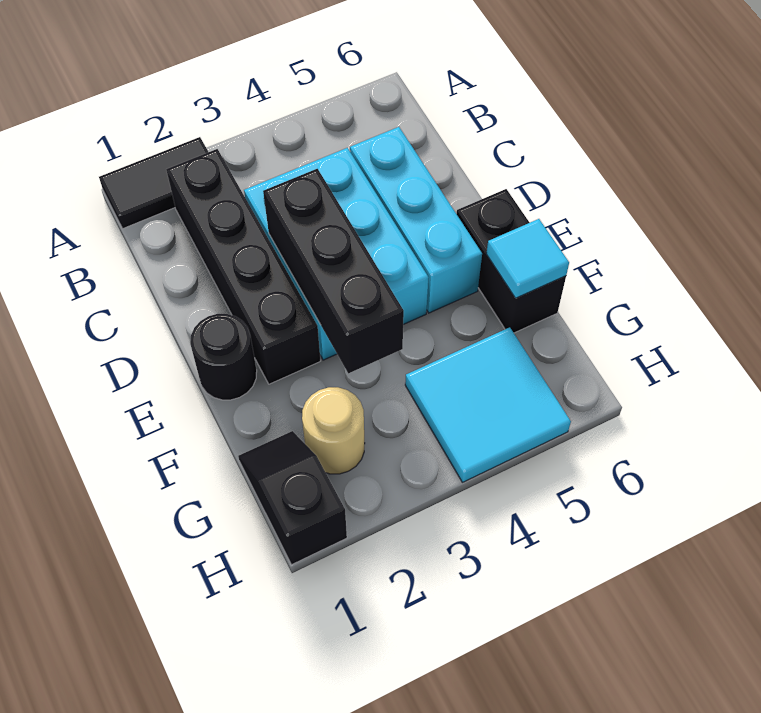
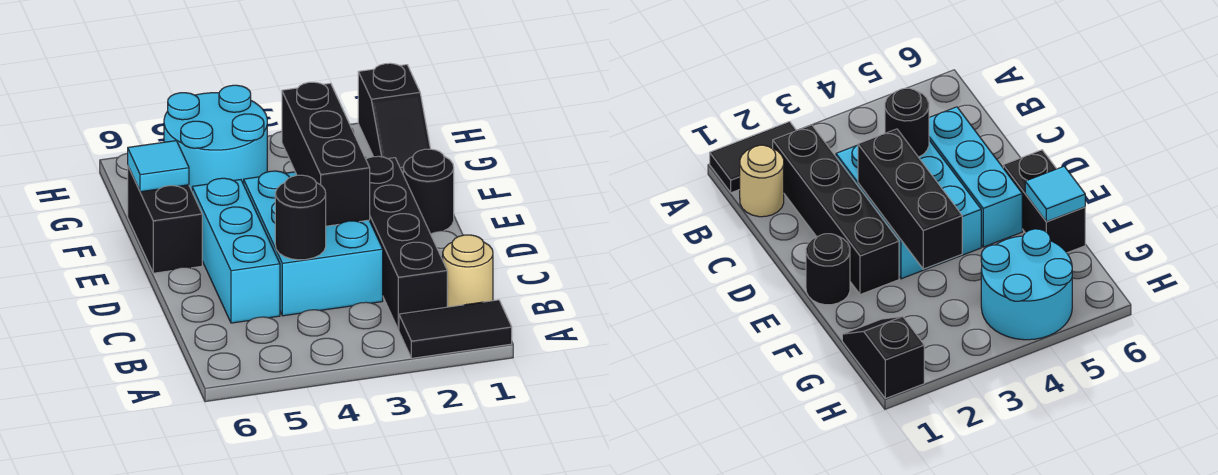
none -> black round brick C4 level 2
tan round brick G2 level 1 -> tan round brick B1 level 1
cyan tile G4:H5 level 1 -> cyan round brick G4:H5 level 1

